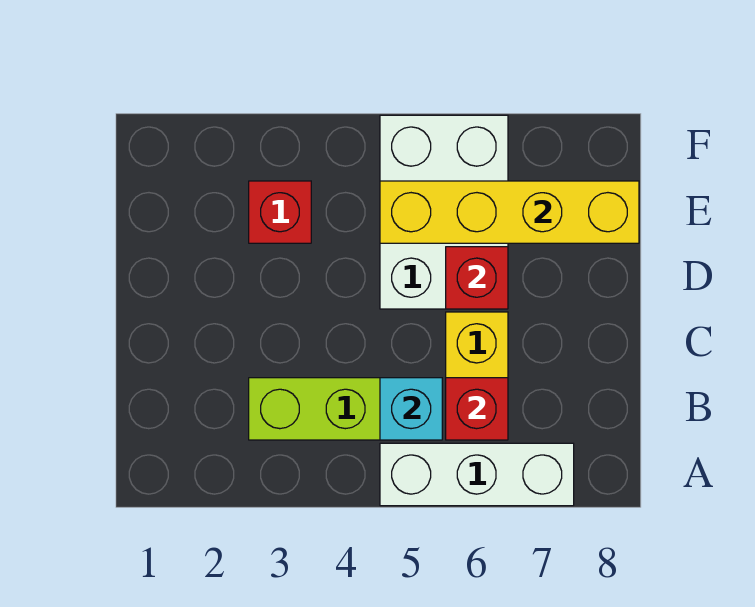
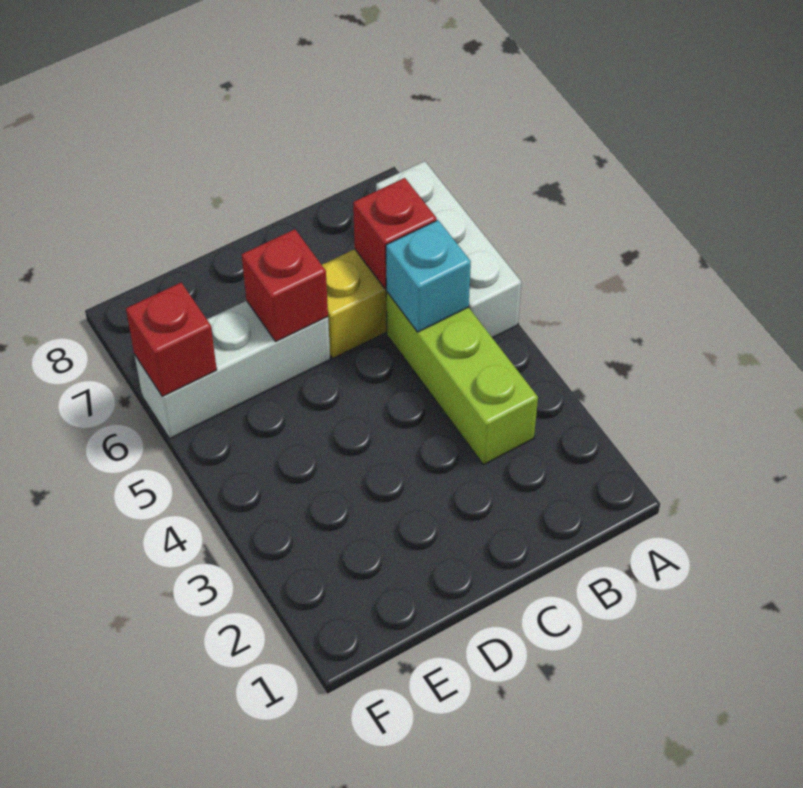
white brick D5:F6 level 1 -> white brick D6:F6 level 1
red brick E3 level 1 -> red brick F6 level 2
yellow brick E5:E8 level 2 -> none

